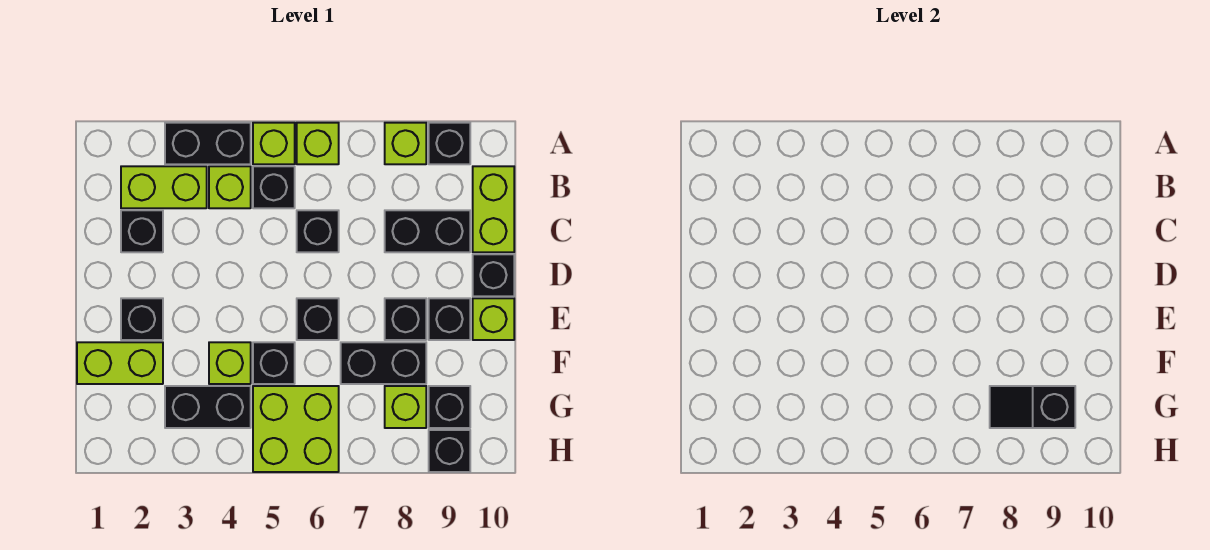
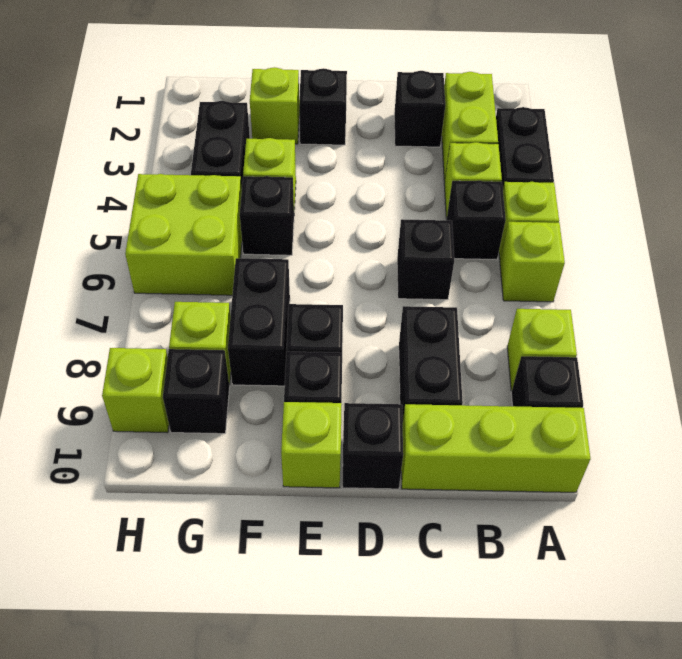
lime brick B10:C10 level 1 -> lime brick A10:C10 level 1
black brick E6 level 1 -> none
lime brick F1:F2 level 1 -> lime brick F2 level 1
black slope G8:G9 level 2 top 9 -> none
black brick H9 level 1 -> lime brick H9 level 1

